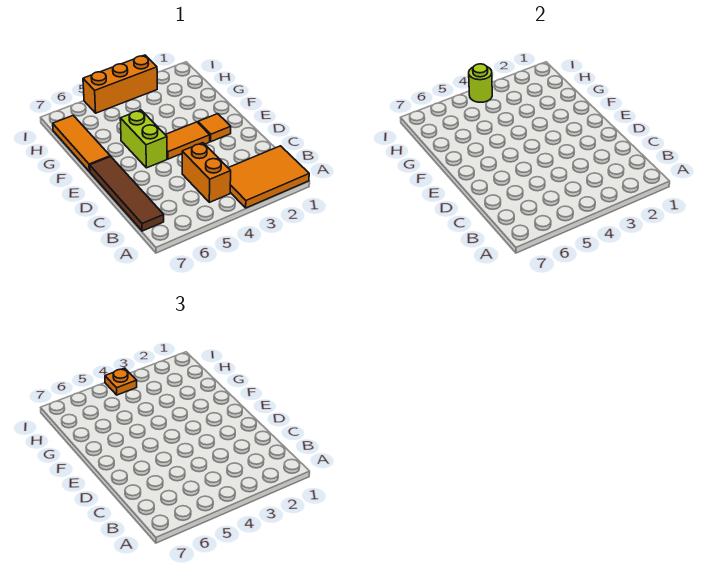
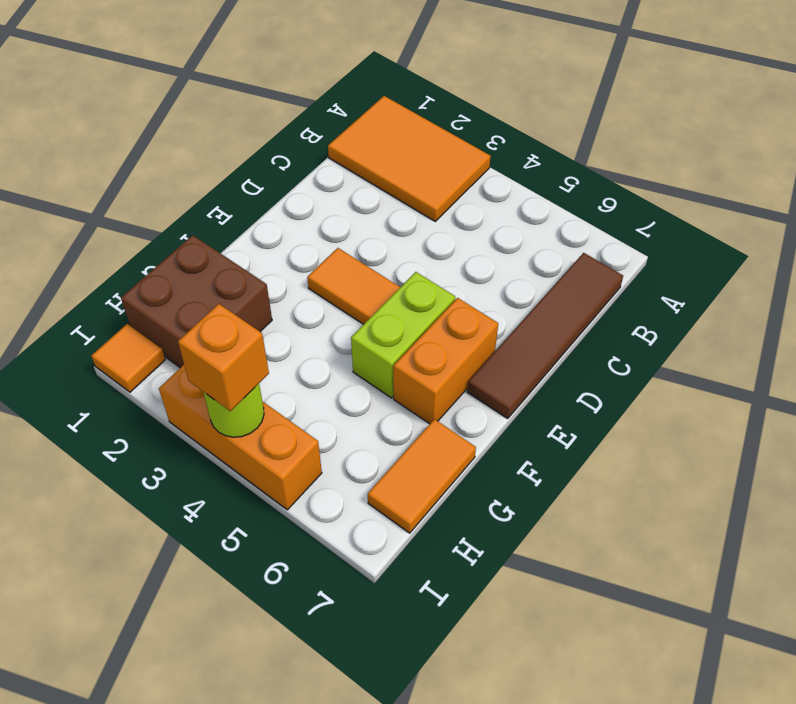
orange brick B4:C4 level 1 -> orange brick E6:F6 level 1
orange tile E2 level 1 -> orange tile I1 level 1
orange tile F7:H7 level 1 -> orange tile G7:H7 level 1
none -> brown brick G1:H2 level 1
orange plate I4 level 3 -> orange brick I4 level 3

